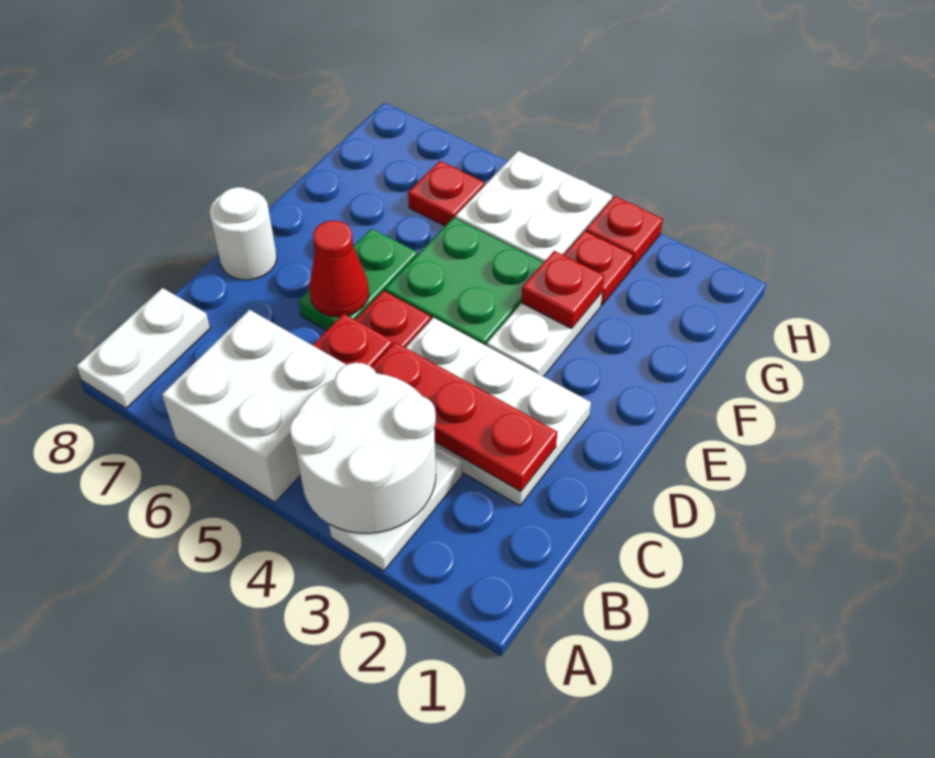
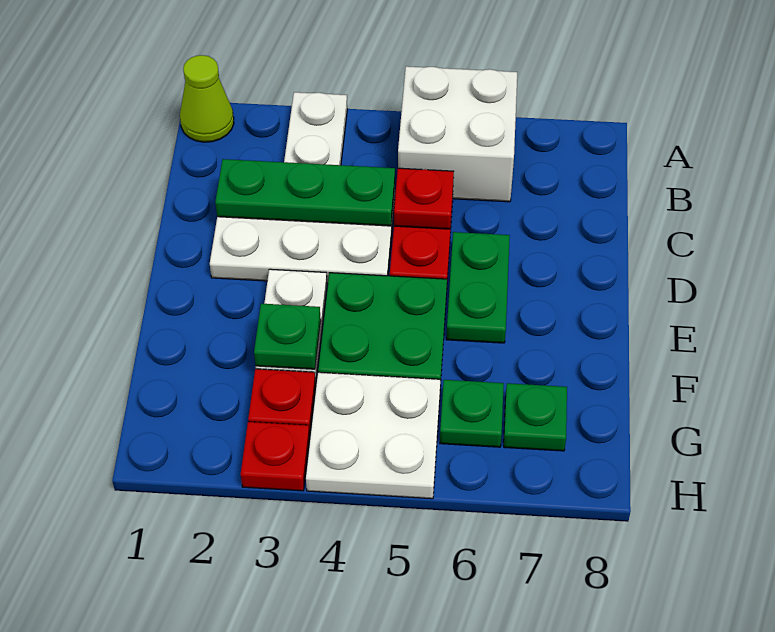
none -> lime cone A1 level 1
white round brick A3:B4 level 2 -> none
white plate A8:B8 level 1 -> none
red plate C2:C4 level 2 -> green plate C2:C4 level 2
red cone D6 level 2 -> none
white round brick D8 level 1 -> none
red plate F3 level 2 -> green plate F3 level 2
red plate G6 level 1 -> green plate G6 level 1
none -> green plate G7 level 1

